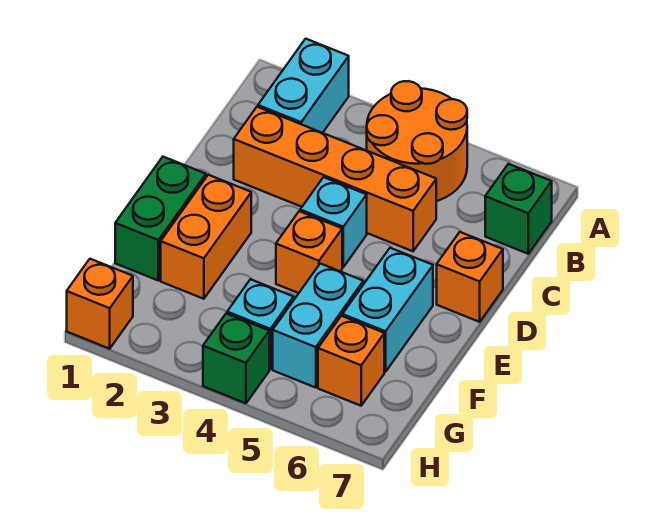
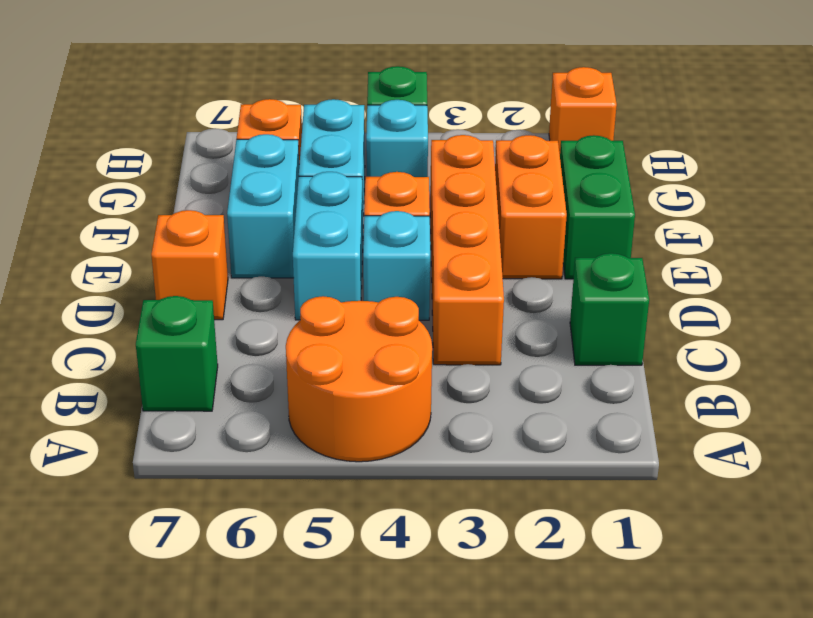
cyan brick A2:B2 level 1 -> cyan brick D5:E5 level 1
none -> green brick C1 level 1
orange brick C2:C5 level 1 -> orange brick C3:F3 level 1

